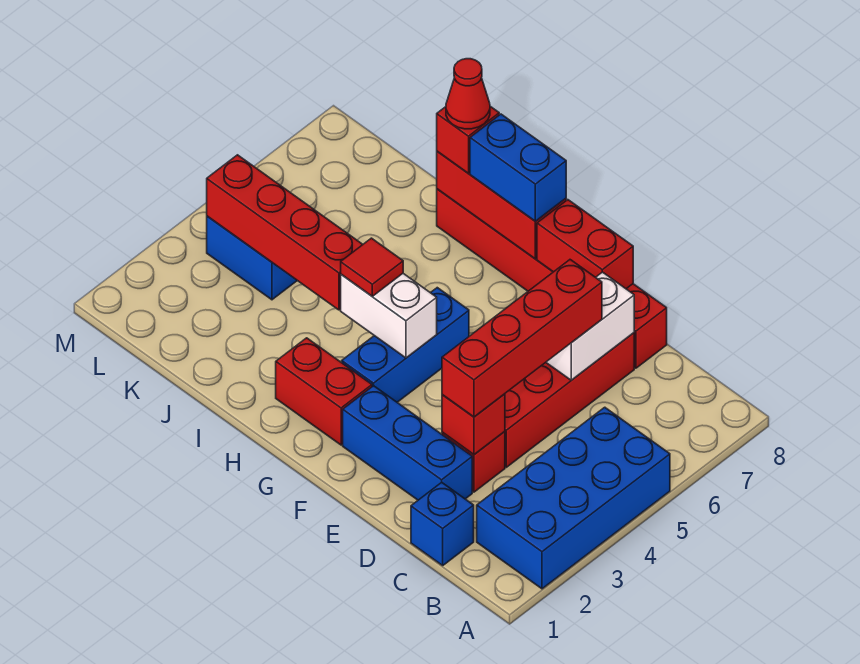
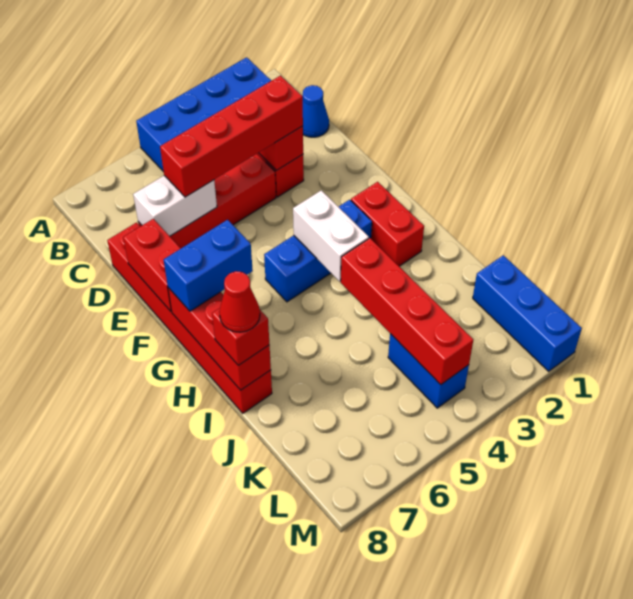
blue brick C1 level 1 -> blue cone C1 level 1
blue brick D2:F2 level 1 -> blue brick K1:M1 level 1
blue brick G8:H8 level 3 -> blue brick G7:G8 level 3
red tile H4 level 3 -> none

